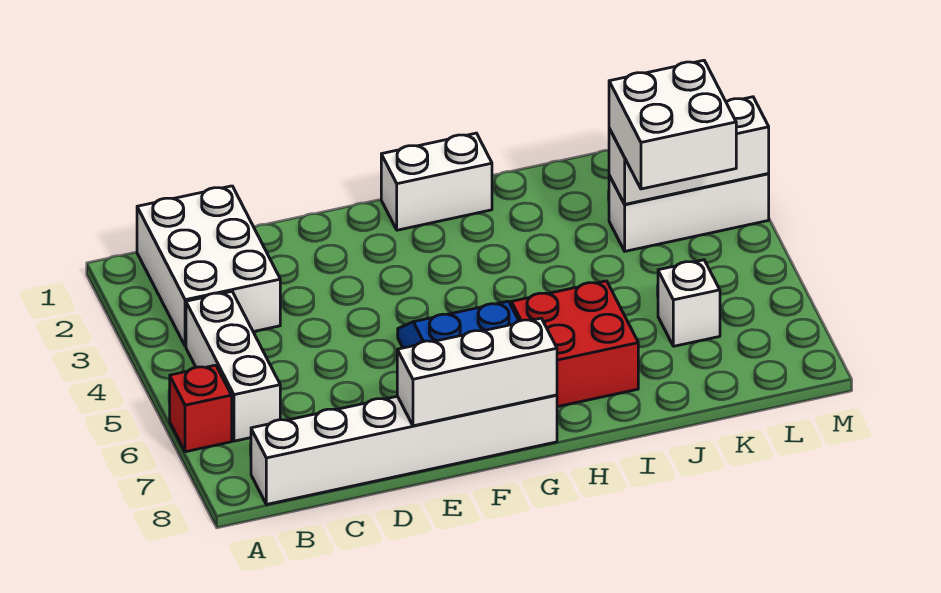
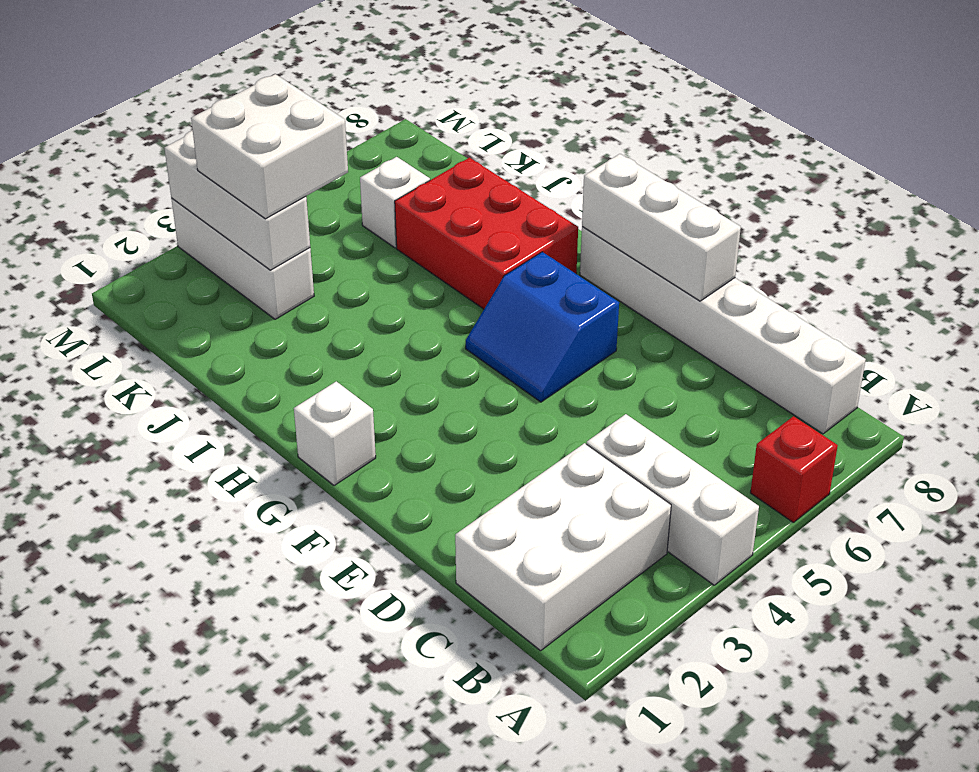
white brick B4:B6 level 1 -> white brick A4:C4 level 1
white brick G1:H1 level 1 -> white brick G1 level 1
red brick H6:I7 level 1 -> red brick H6:J7 level 1

